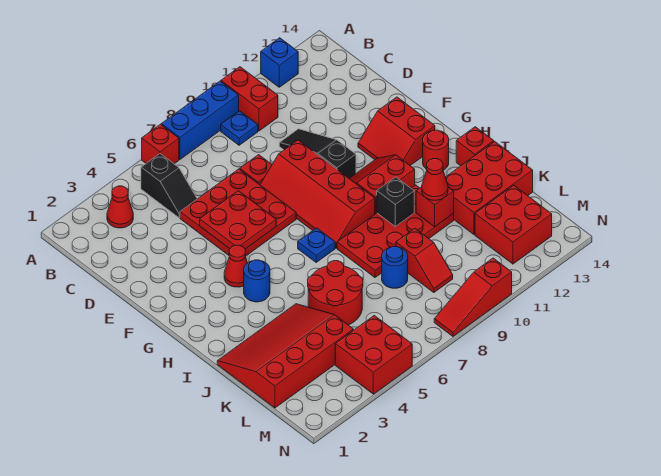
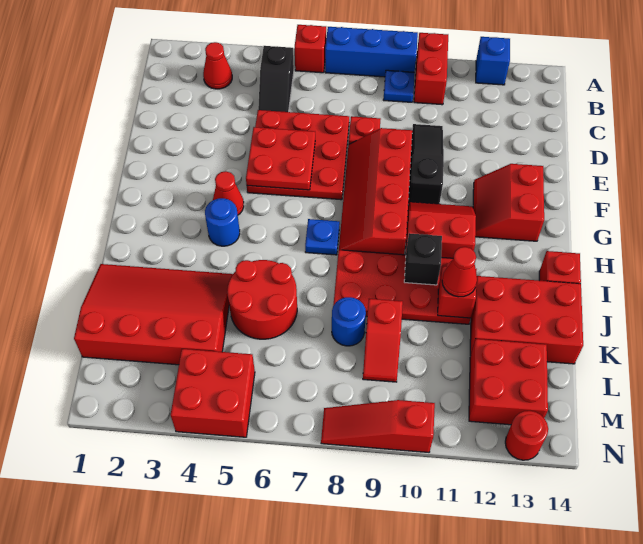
red round brick H13 level 1 -> red round brick N13 level 1

